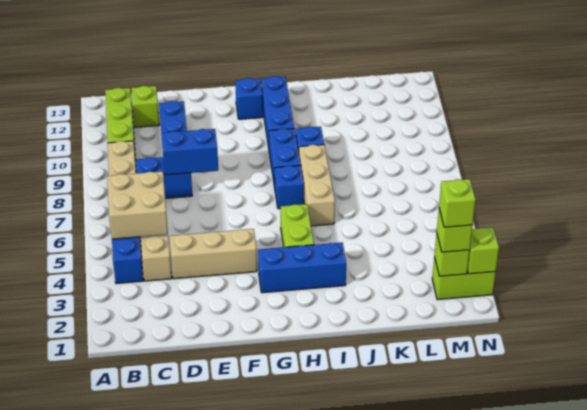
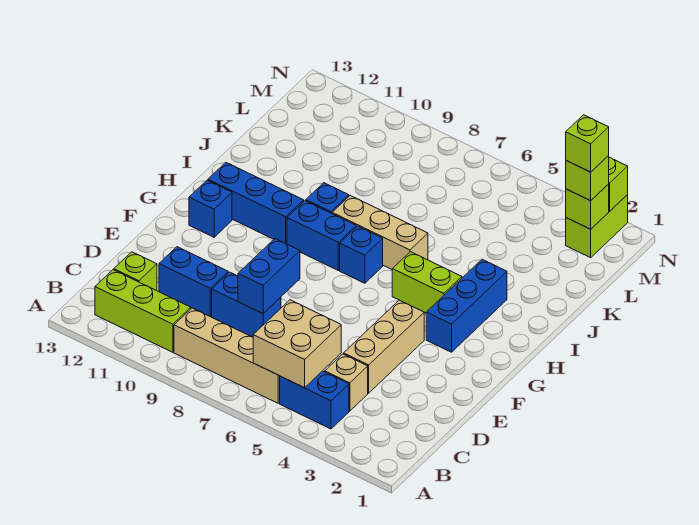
blue brick C8:D8 level 1 -> blue brick D8:D9 level 1

